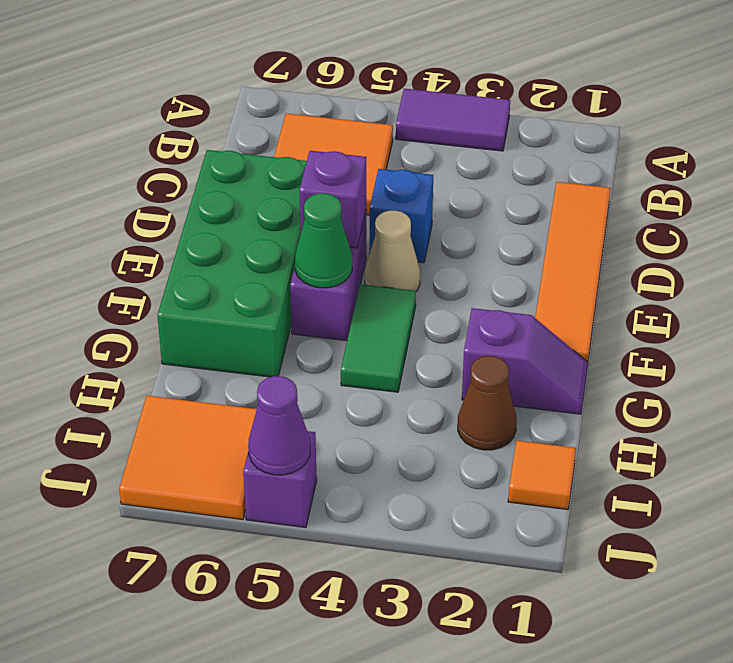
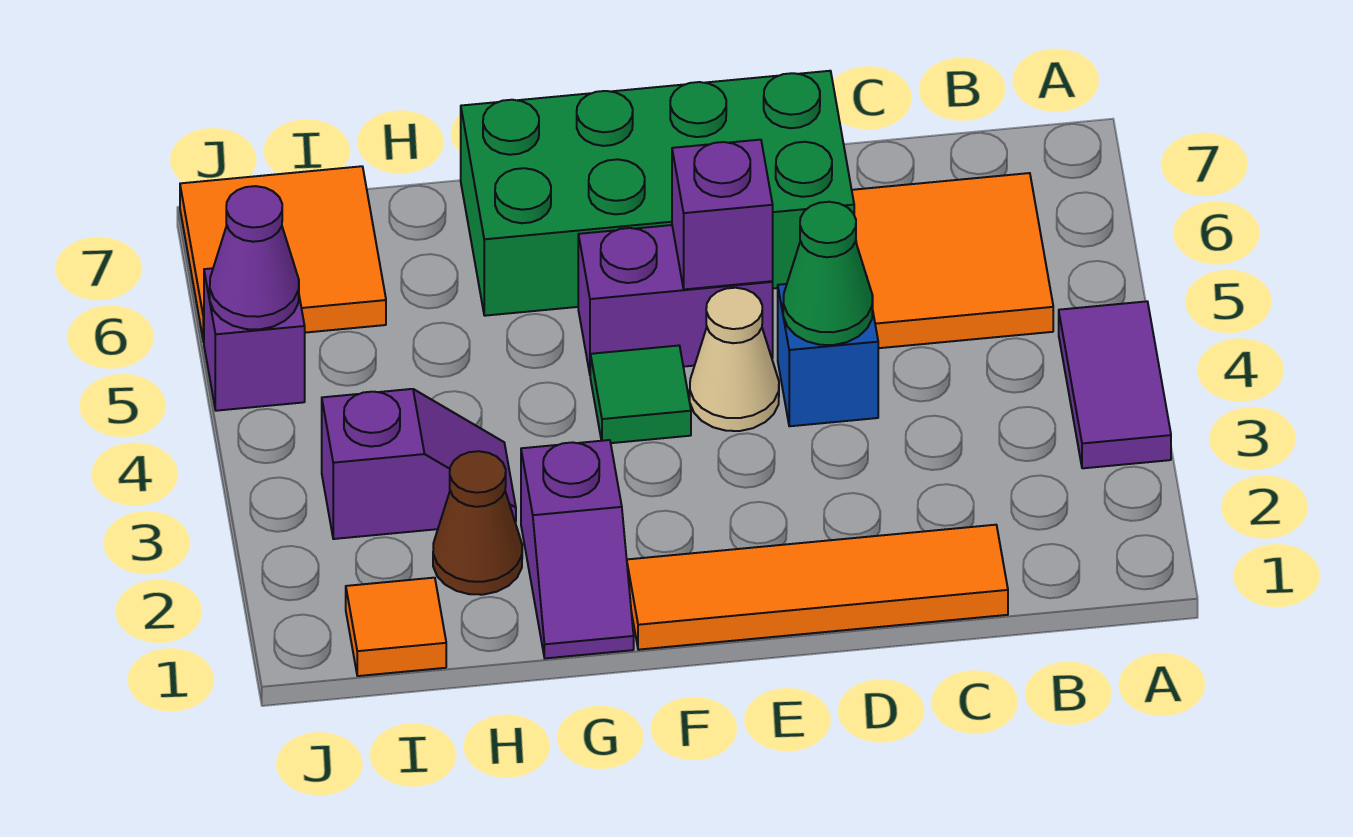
green tile F4:G4 level 1 -> green tile F4 level 1
green cone F5 level 2 -> green cone D4 level 2
none -> purple slope H3:I3 level 1 top I

